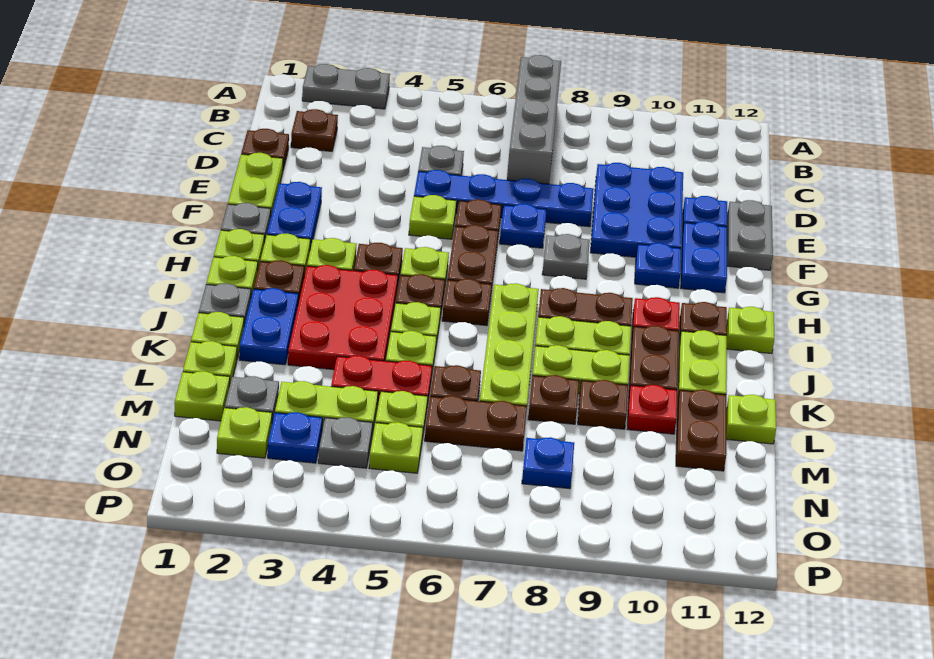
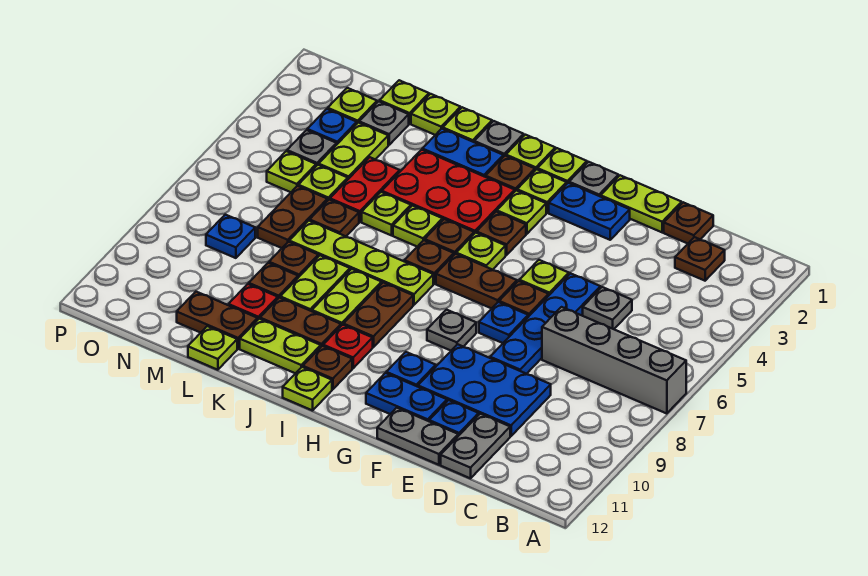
grey plate A2:A3 level 1 -> grey plate D11:D12 level 1

